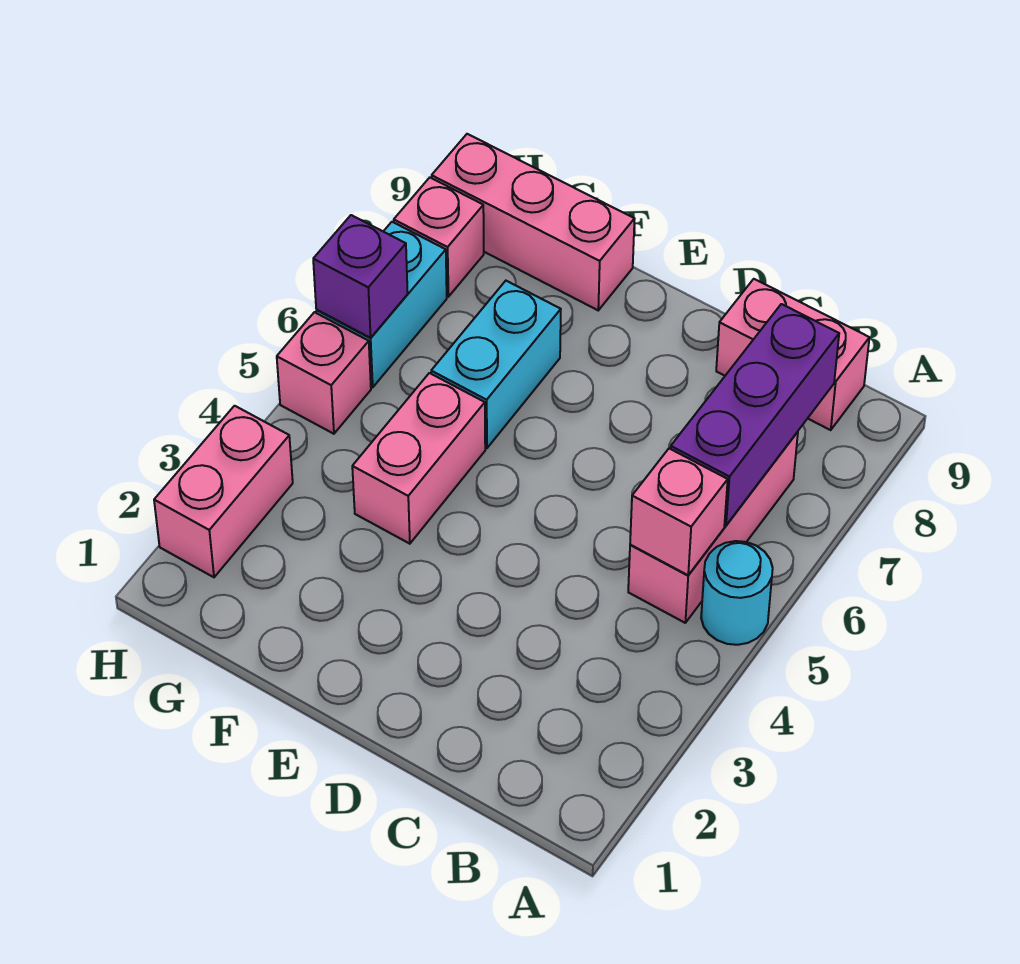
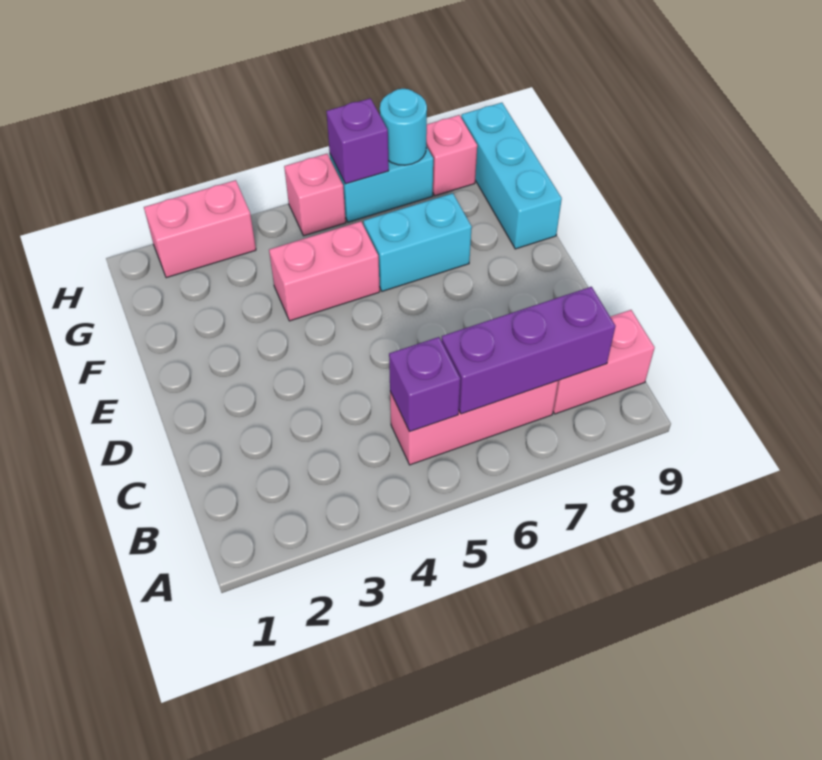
cyan round brick A5 level 1 -> cyan round brick H7 level 2
pink brick B5 level 2 -> purple brick B5 level 2
pink brick B9:C9 level 1 -> pink brick B8:B9 level 1
pink brick F9:H9 level 1 -> cyan brick F9:H9 level 1

